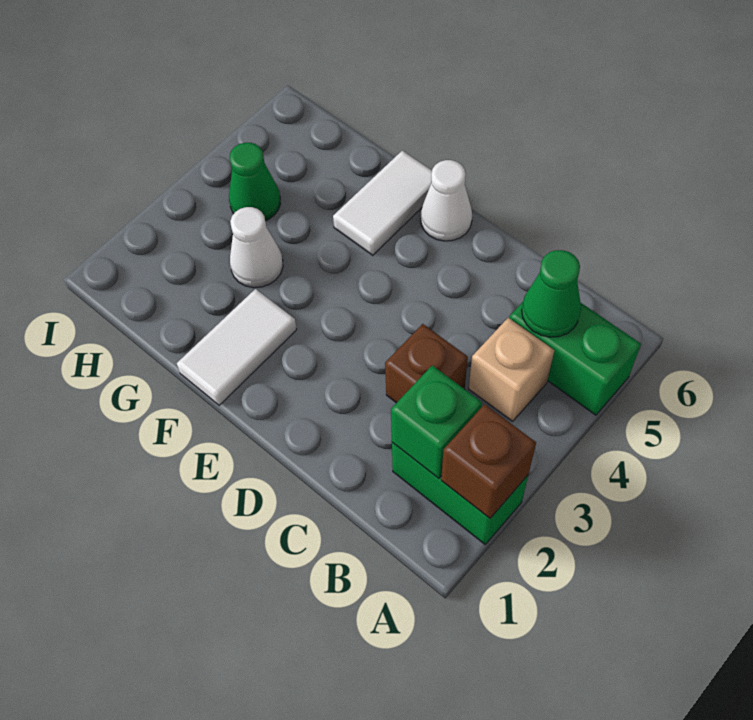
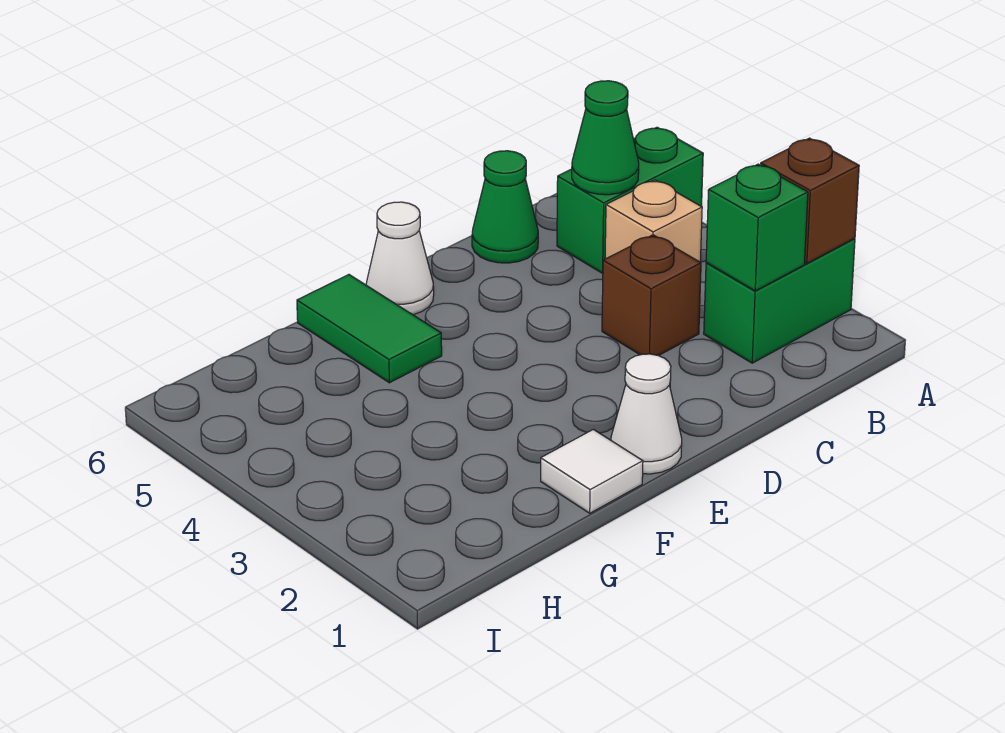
white tile F1:F2 level 1 -> white tile F1 level 1
white tile F5:F6 level 1 -> green tile F5:F6 level 1
white cone G3 level 1 -> white cone E1 level 1
green cone H4 level 1 -> green cone C6 level 1

